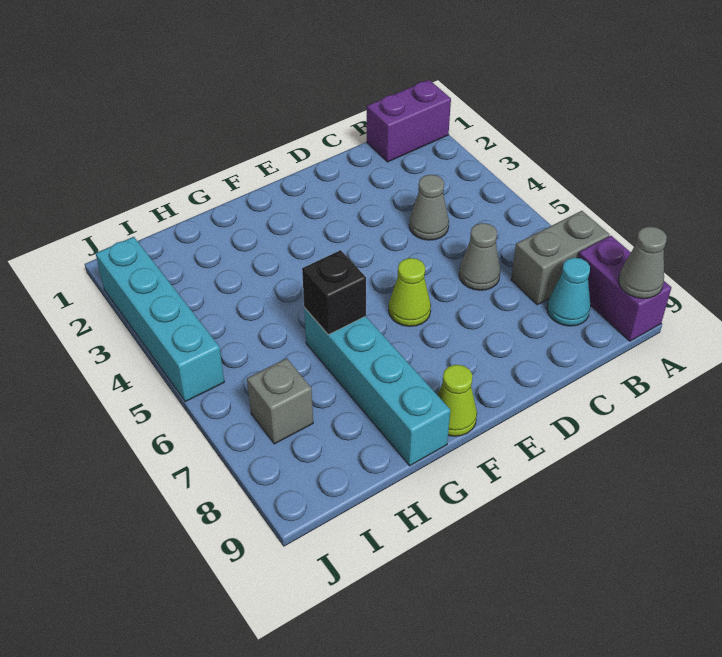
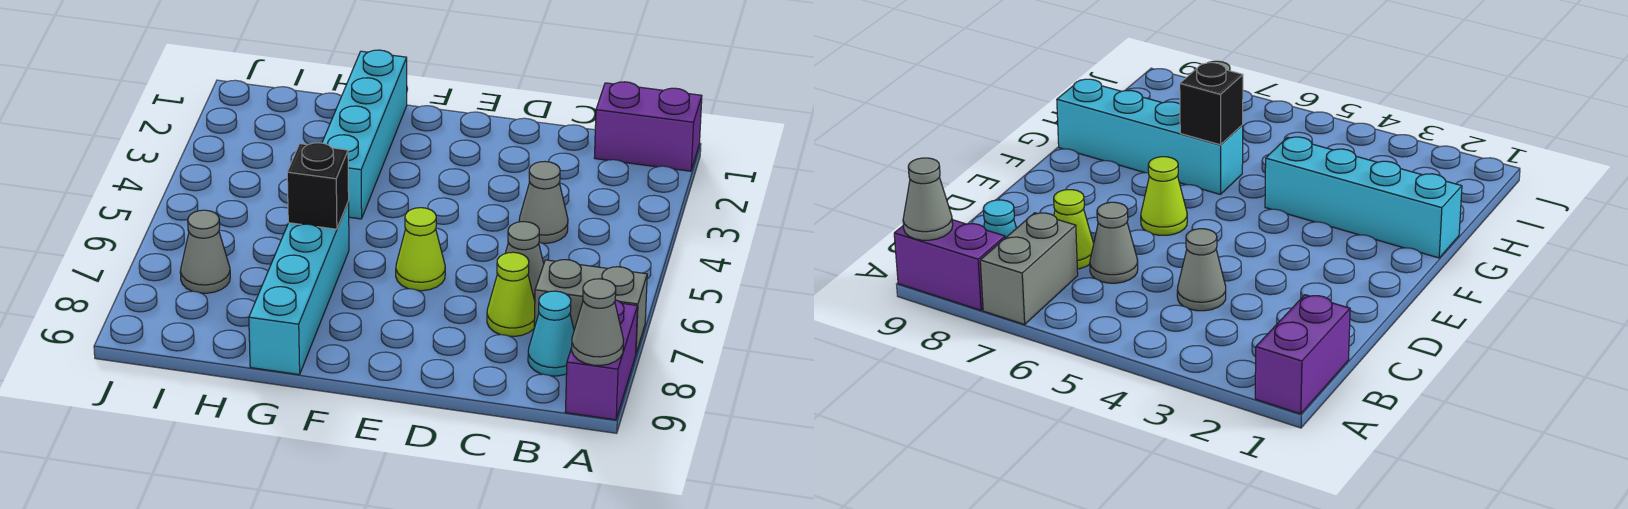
lime cone F9 level 1 -> lime cone C7 level 1
grey brick I7 level 1 -> grey cone I7 level 1
cyan brick J2:J5 level 1 -> cyan brick G1:G4 level 1

